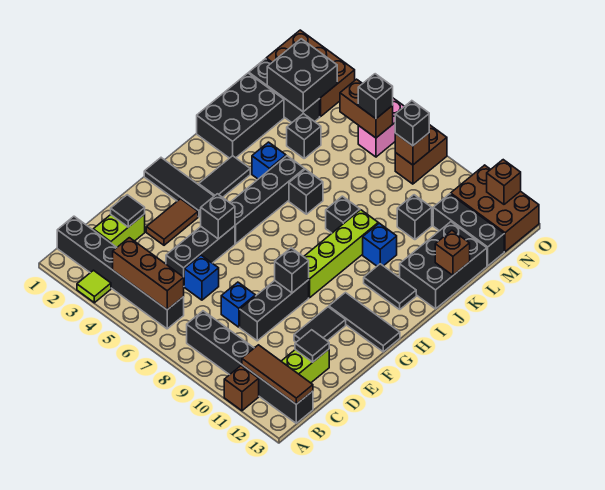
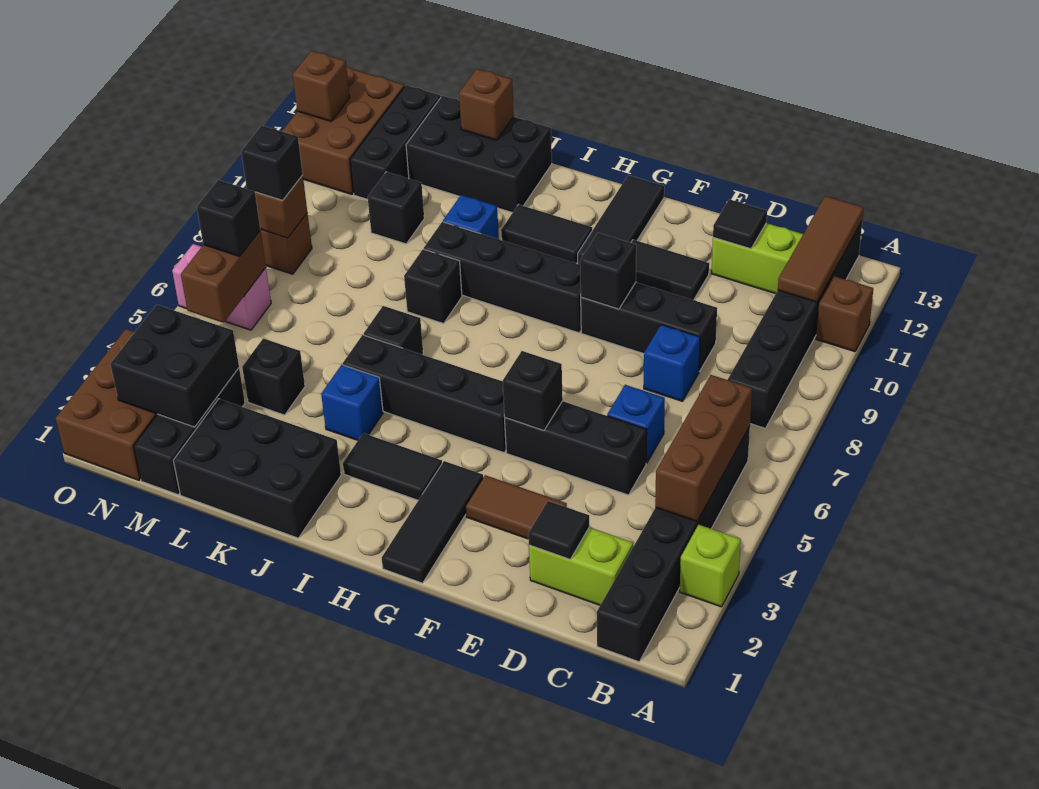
lime tile A3 level 1 -> lime brick A3 level 1
lime brick G9:J9 level 1 -> black brick G9:J9 level 1
black tile I11:I12 level 1 -> black tile H11:I11 level 1

